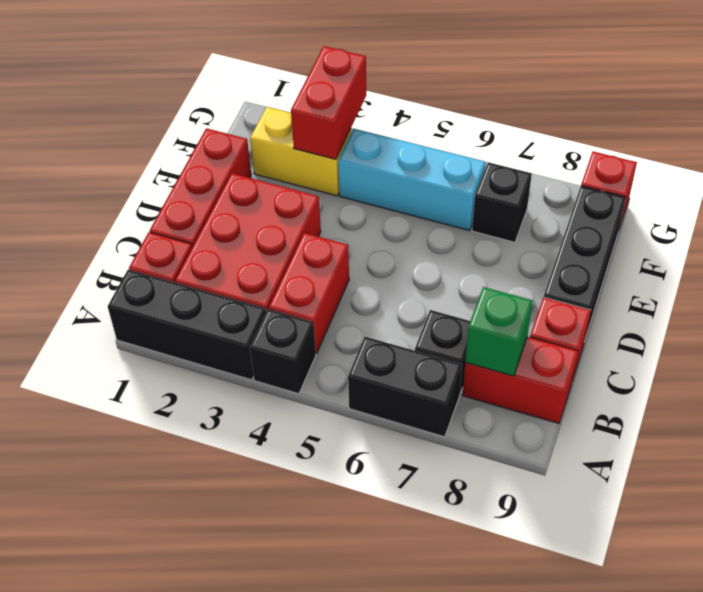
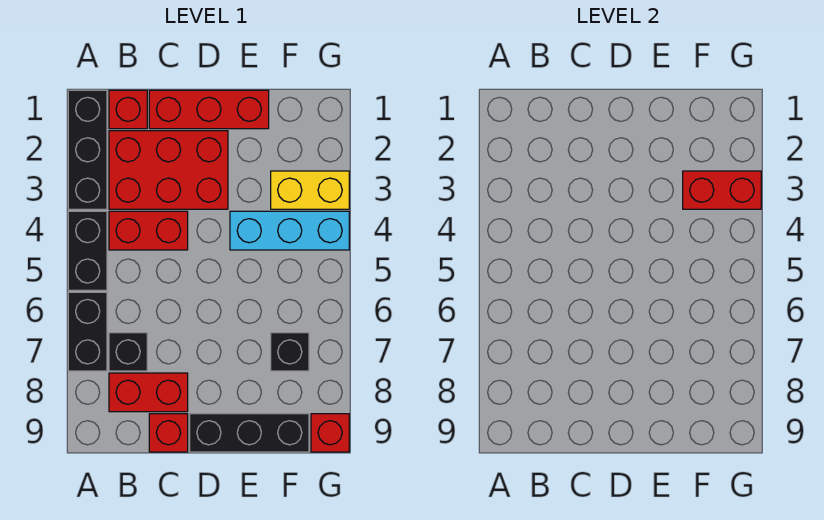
black brick A4 level 1 -> black brick A4:A5 level 1
red brick B8:B9 level 1 -> red brick B8:C8 level 1
green brick B8 level 2 -> none
yellow brick F2:F3 level 1 -> yellow brick F3:G3 level 1
cyan brick F4:F6 level 1 -> cyan brick E4:G4 level 1

